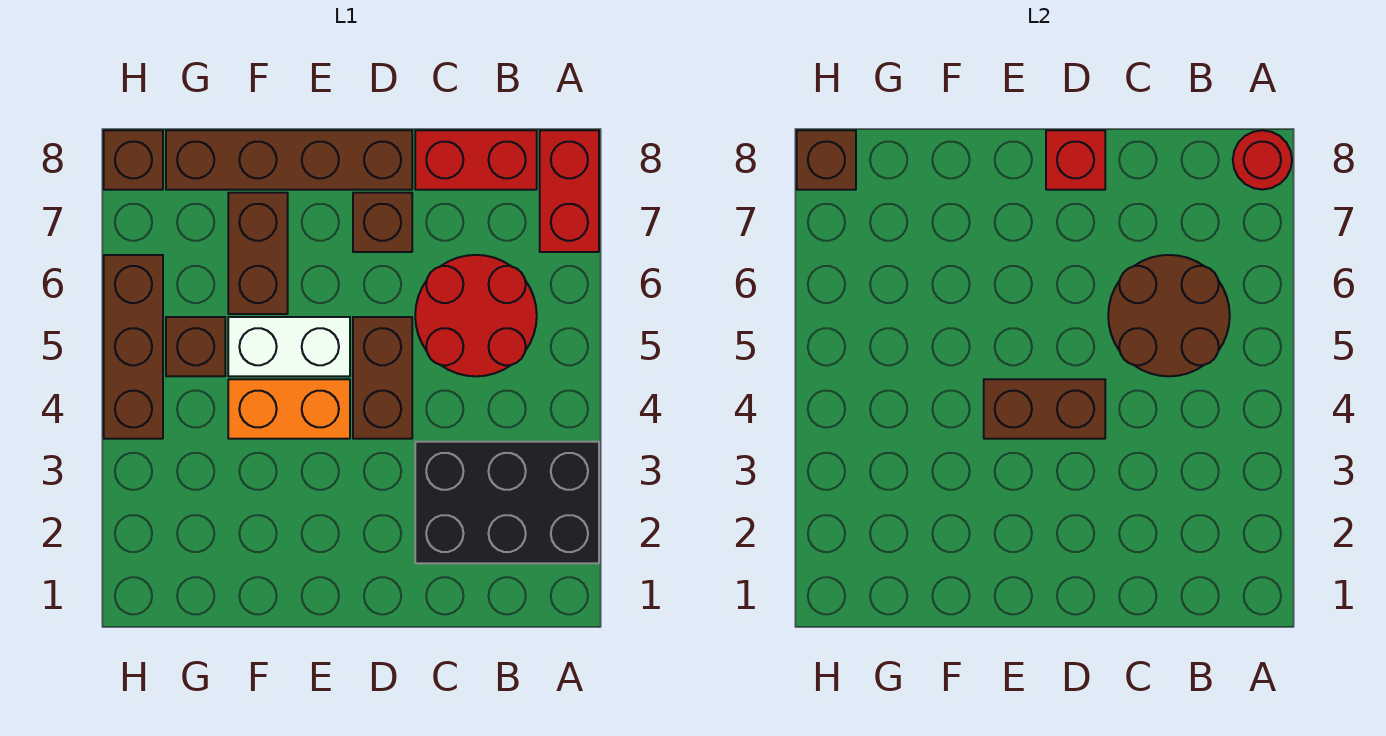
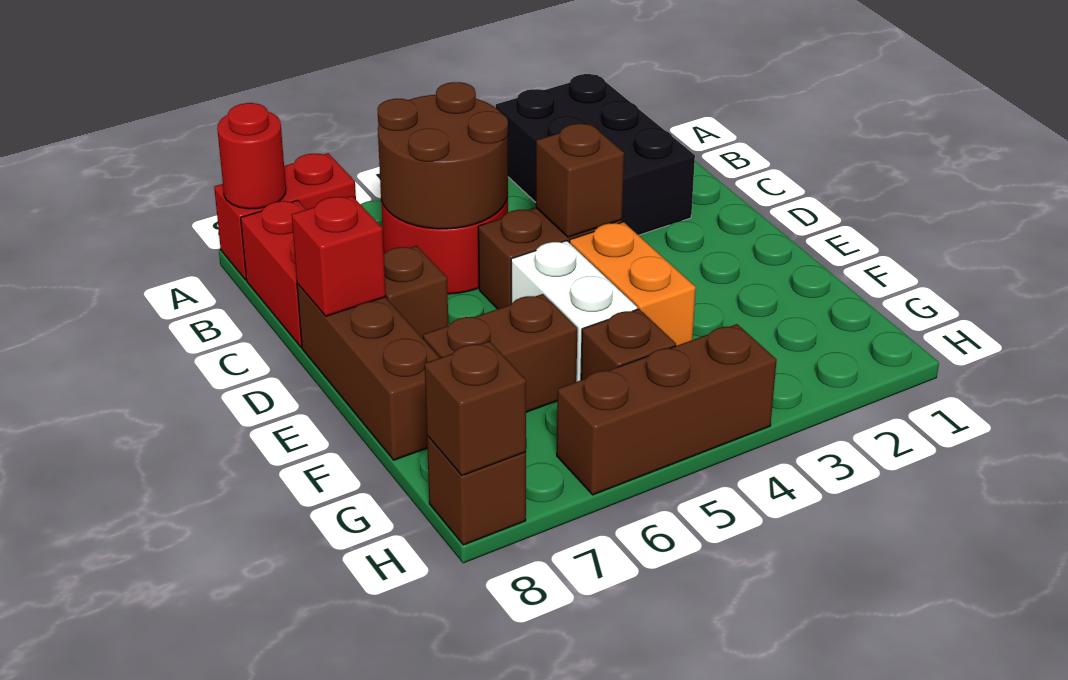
brown brick D4:E4 level 2 -> brown brick D4 level 2
brown brick D8:G8 level 1 -> brown brick D8:F8 level 1

